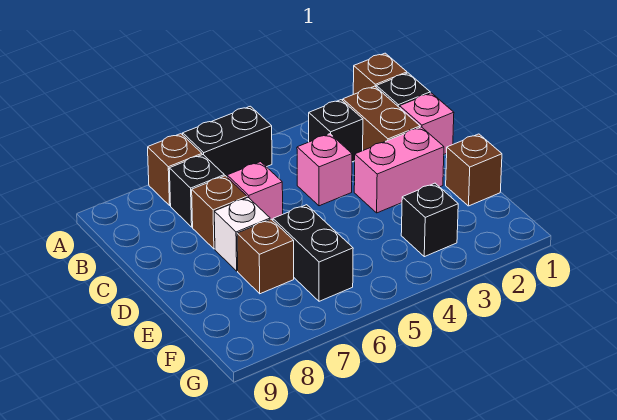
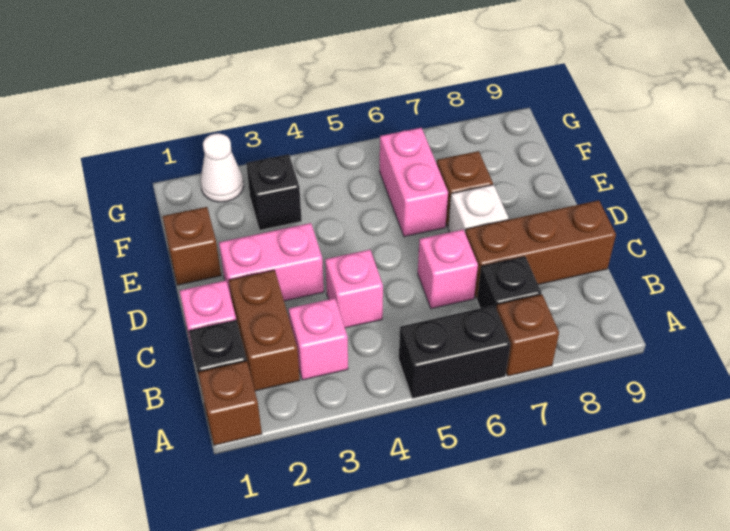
black brick B3 level 1 -> pink brick B3 level 1
brown brick C7 level 1 -> brown brick C7:C9 level 1
black brick E6:F6 level 1 -> pink brick E6:F6 level 1
none -> white cone G2 level 1

